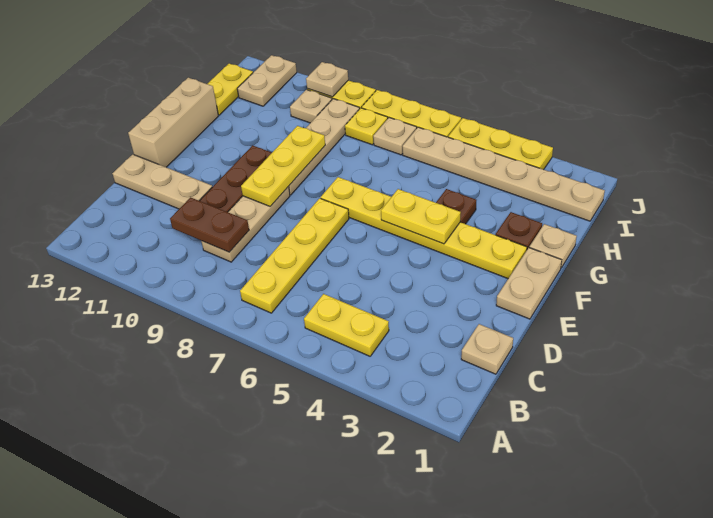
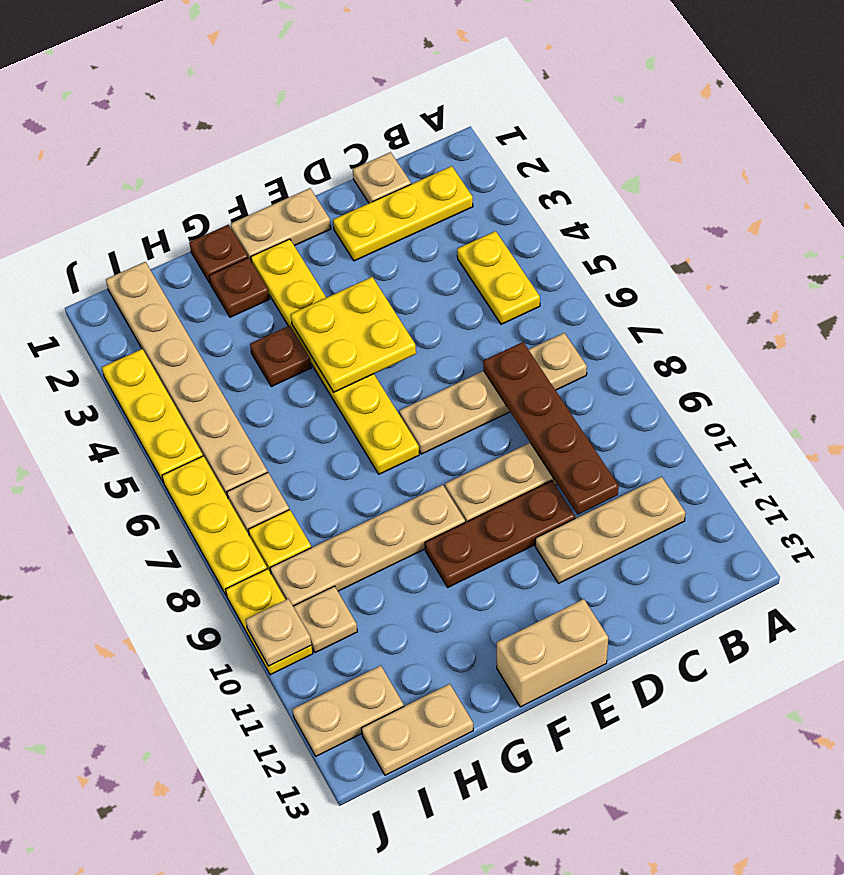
yellow plate B7:E7 level 1 -> tan plate B7:E7 level 1
brown plate C9:C10 level 2 -> brown plate C7:C10 level 2
tan plate D11:D13 level 1 -> tan plate B11:D11 level 1
yellow plate E9:G9 level 2 -> yellow plate B2:D2 level 1
tan brick E13:G13 level 1 -> tan brick E13:F13 level 1
yellow plate F4:F5 level 2 -> yellow plate E4:F5 level 2
tan plate G1 level 1 -> brown plate G1 level 1
yellow plate H13:I13 level 1 -> tan plate H13:I13 level 1

